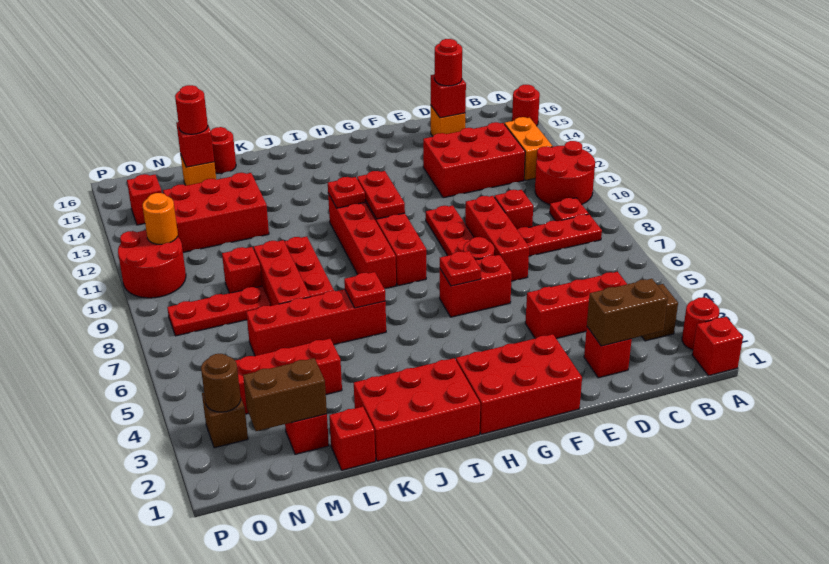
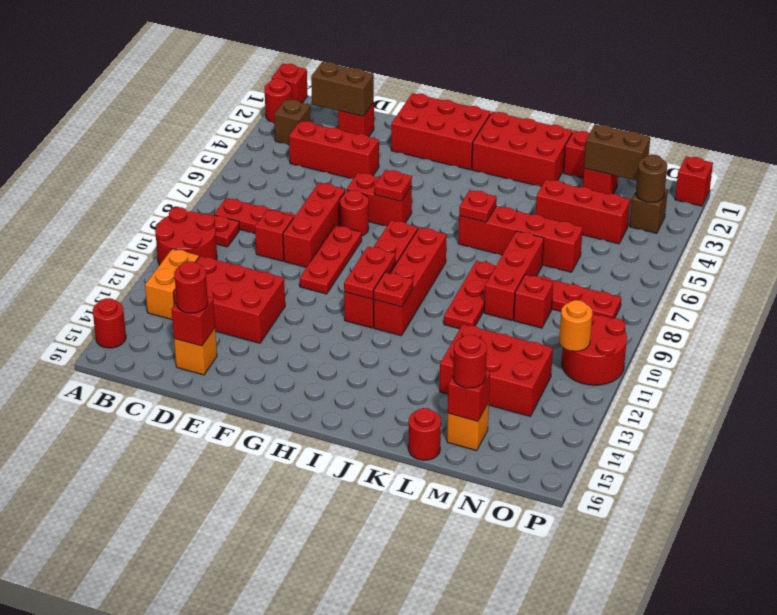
red brick O14 level 1 -> red brick P1 level 1

